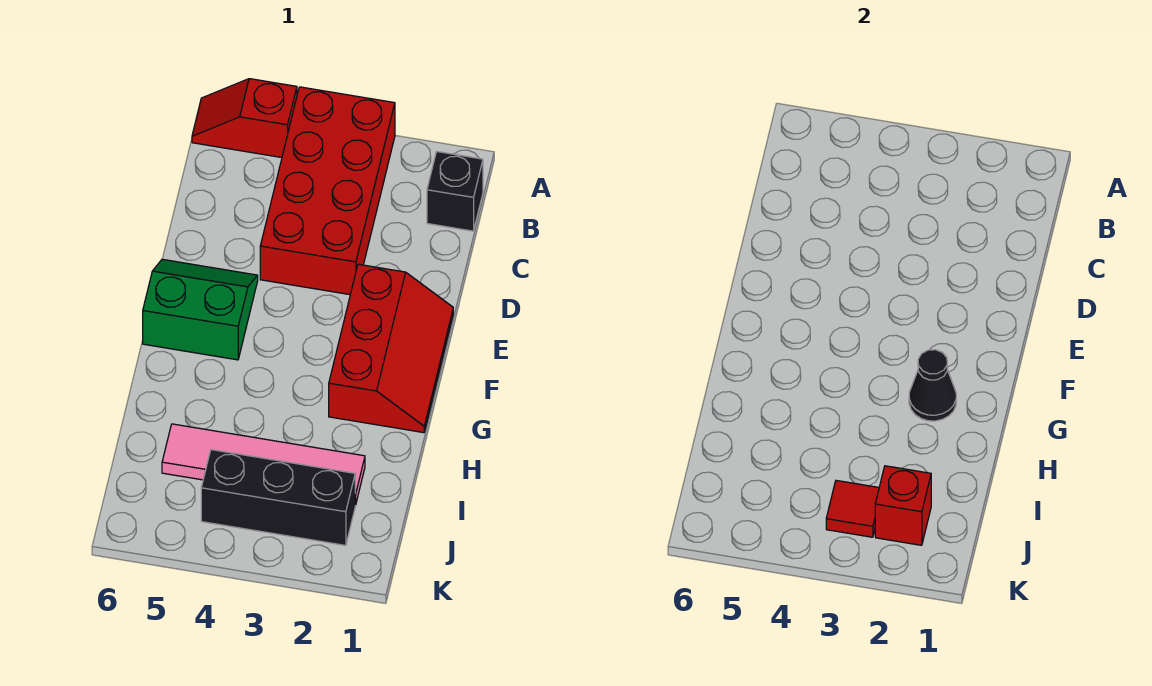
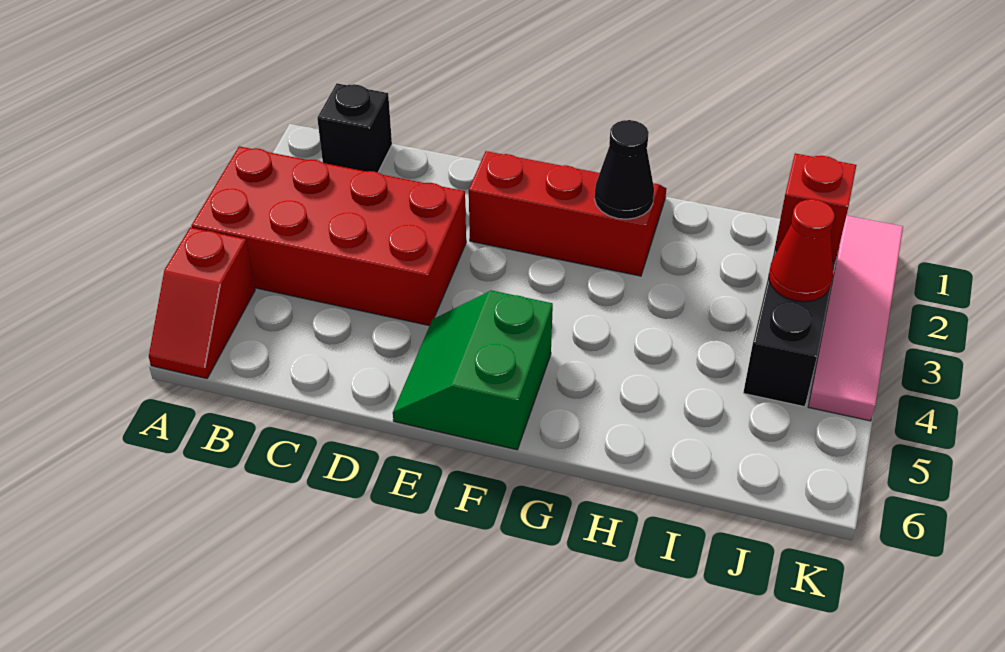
pink tile I2:I5 level 1 -> pink tile K1:K4 level 1
red tile J3 level 2 -> red cone J3 level 2

